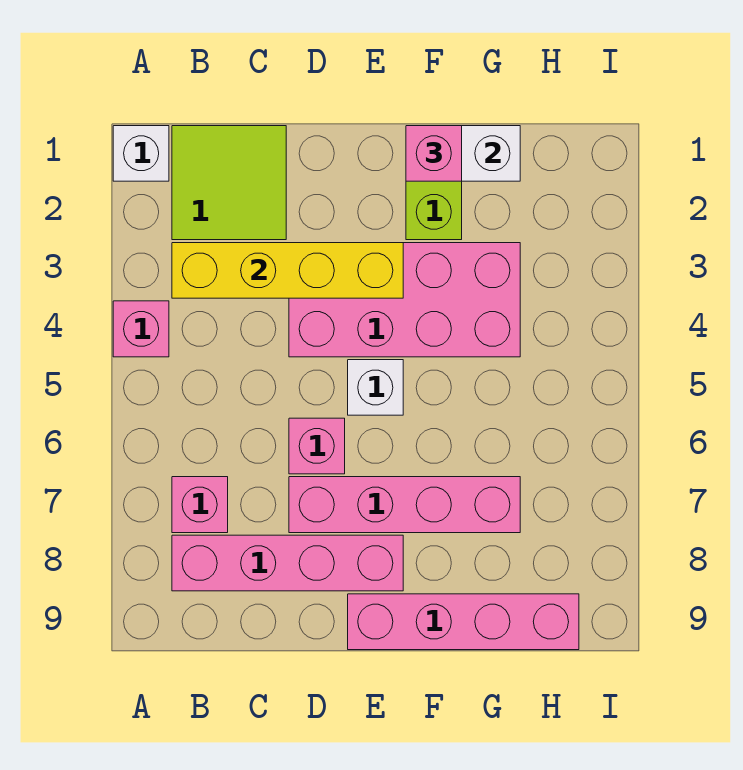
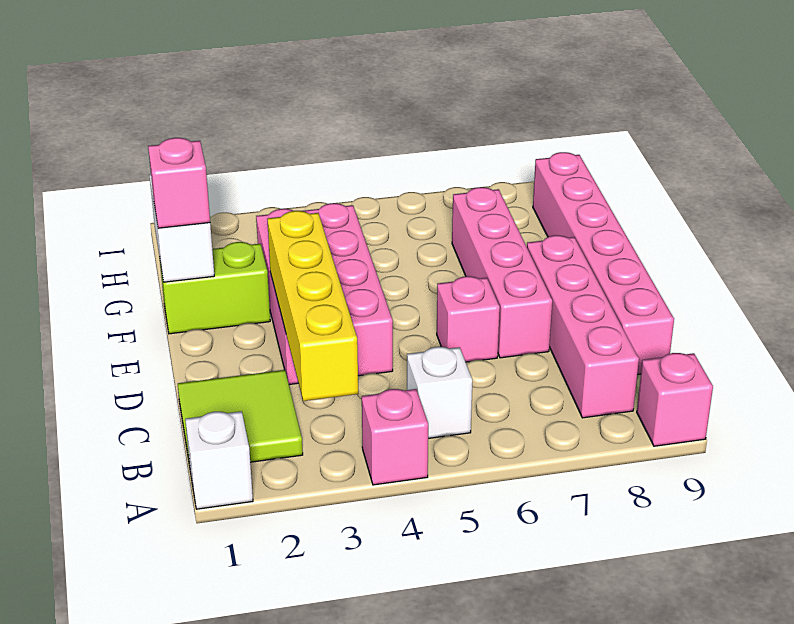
pink brick B7 level 1 -> pink brick A9 level 1
white brick E5 level 1 -> white brick B5 level 1
pink brick E9:H9 level 1 -> pink brick C9:H9 level 1

